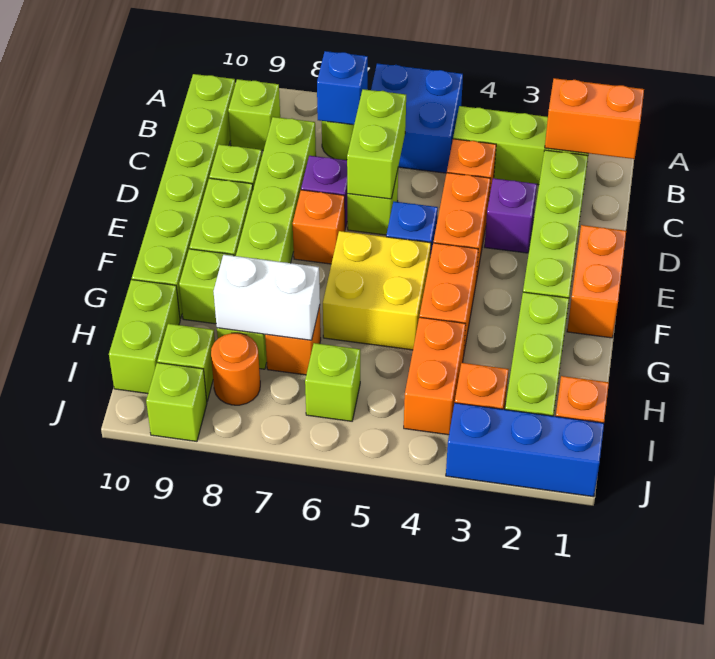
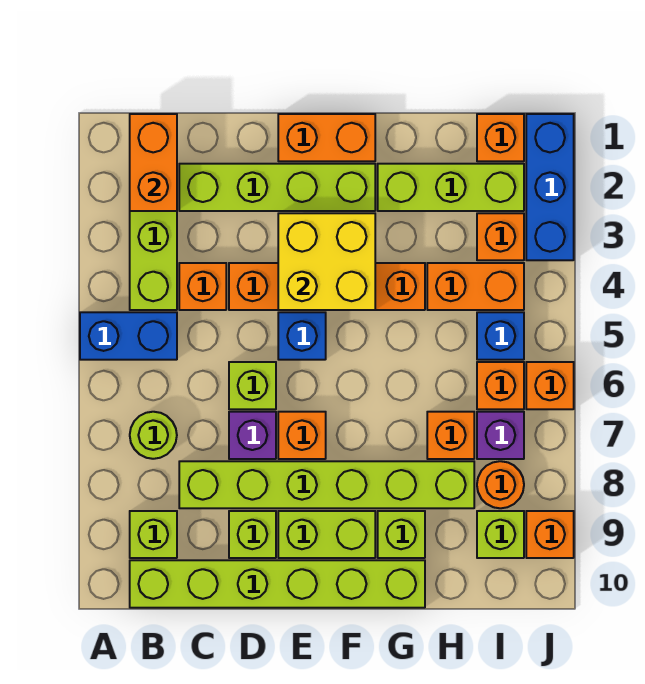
blue brick A5:B6 level 1 -> blue brick A5:B5 level 1
blue brick B7 level 2 -> blue brick I5 level 1
lime brick C6:D6 level 2 -> none
purple brick D3 level 1 -> purple brick I7 level 1
yellow brick F5:G6 level 1 -> yellow brick E3:F4 level 2
white brick H7:H8 level 2 -> none
lime brick H10:I10 level 1 -> none
lime brick I6 level 1 -> orange brick I6 level 1
none -> orange brick J6 level 1
lime brick J9 level 1 -> orange brick J9 level 1

